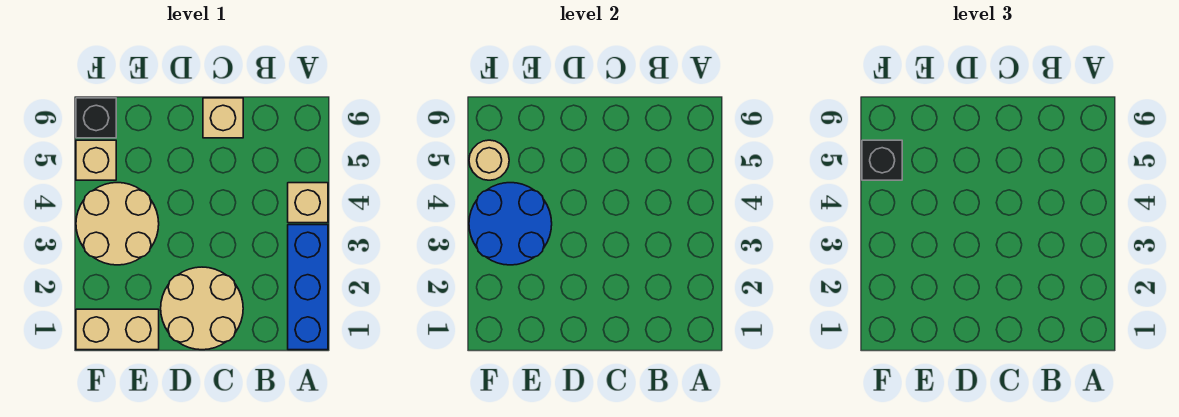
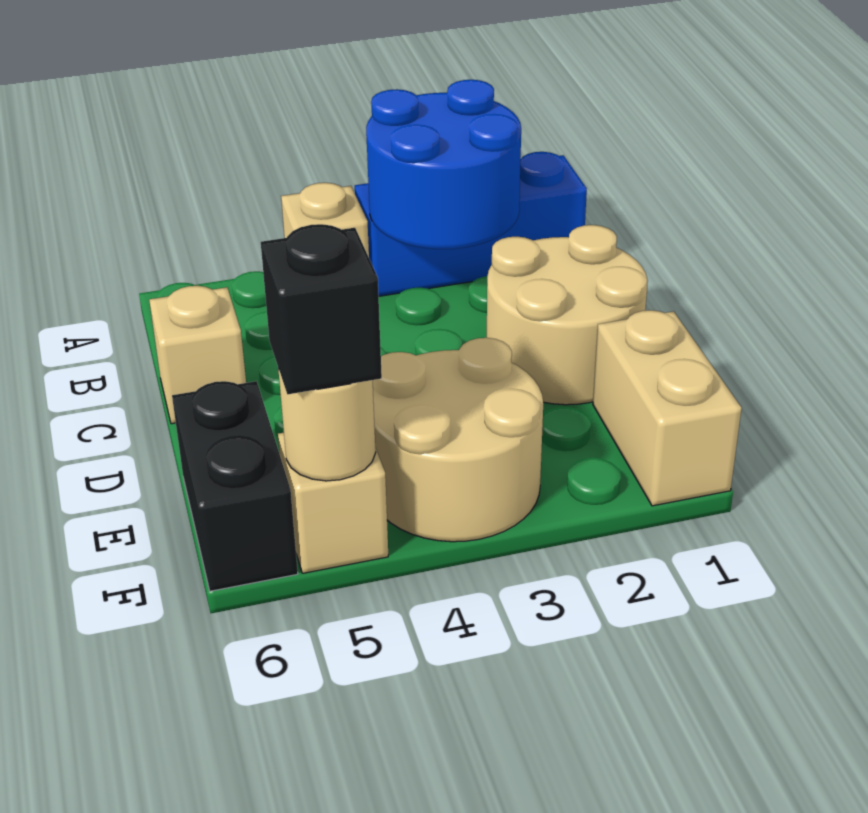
blue round brick E3:F4 level 2 -> blue round brick A2:B3 level 2
black brick F6 level 1 -> black brick E6:F6 level 1

